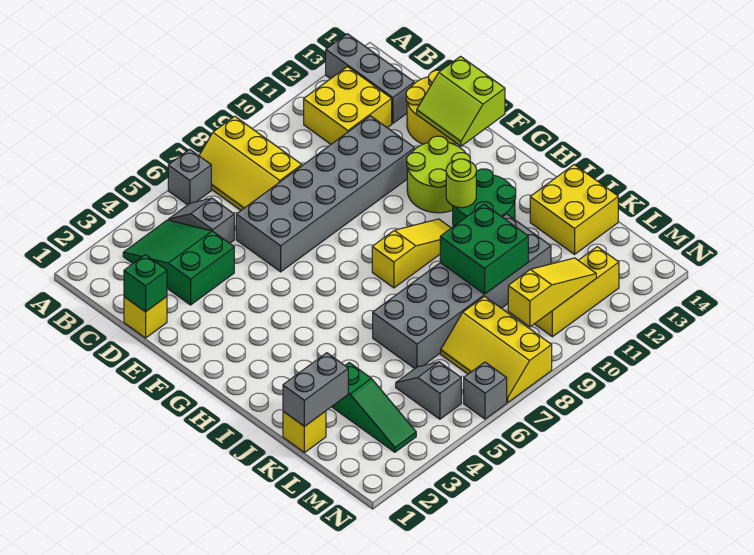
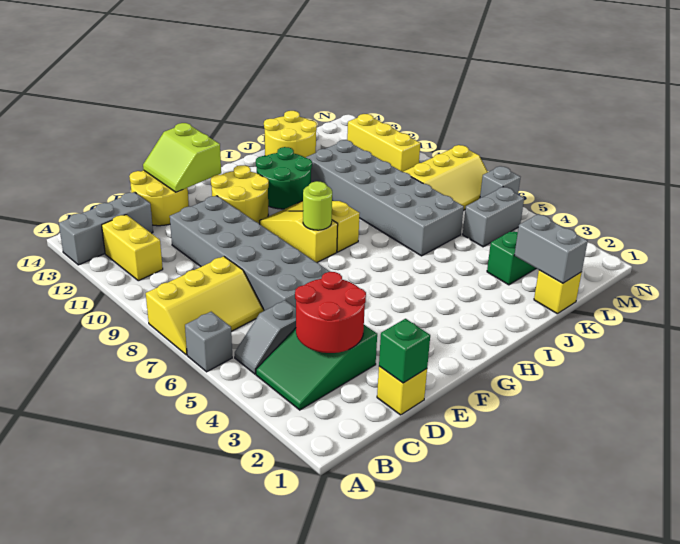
yellow brick B11:C12 level 1 -> yellow brick B11:B12 level 1
none -> red round brick C3:D4 level 2
lime slope E13:F14 level 2 top 14 -> lime slope E13:F14 level 2 top F
lime round brick F11:G12 level 1 -> yellow round brick F11:G12 level 1
lime round brick H11 level 2 -> lime round brick G8 level 2
green brick J9:K10 level 2 -> none
yellow brick J13:K14 level 1 -> yellow round brick J13:K14 level 1
grey slope L5:M5 level 1 top M -> grey brick L5:M5 level 1
yellow slope M9:M11 level 2 top 9 -> yellow slope G8:G10 level 1 top 8

